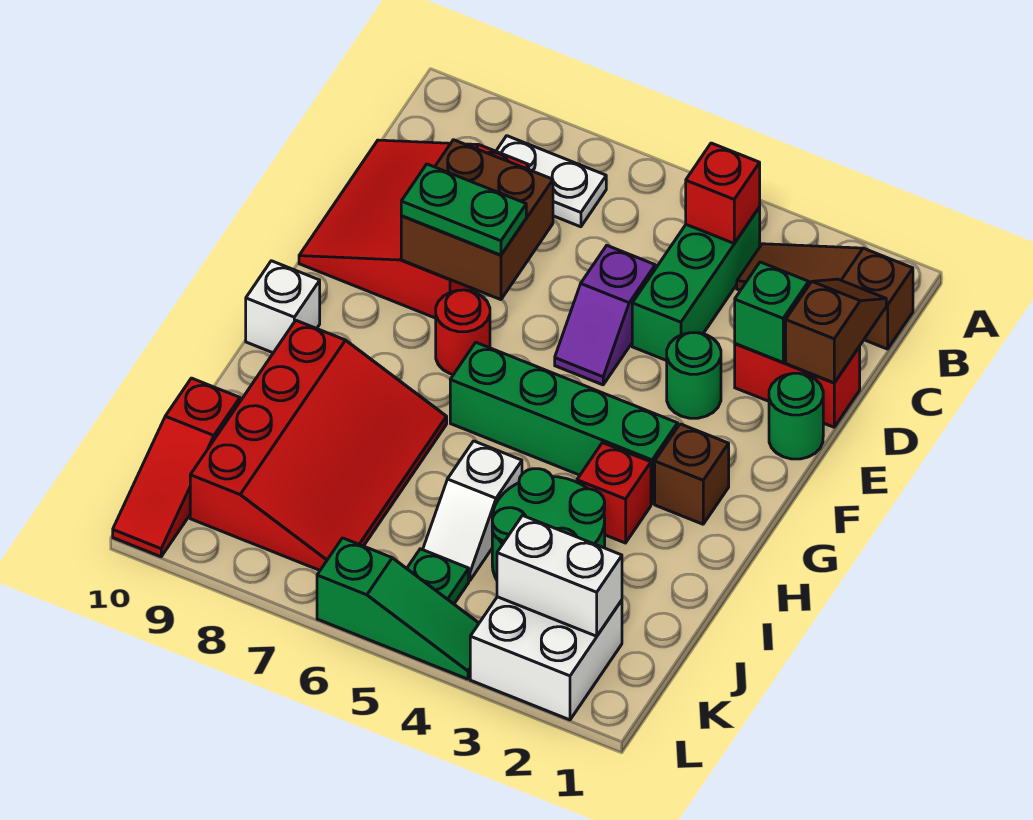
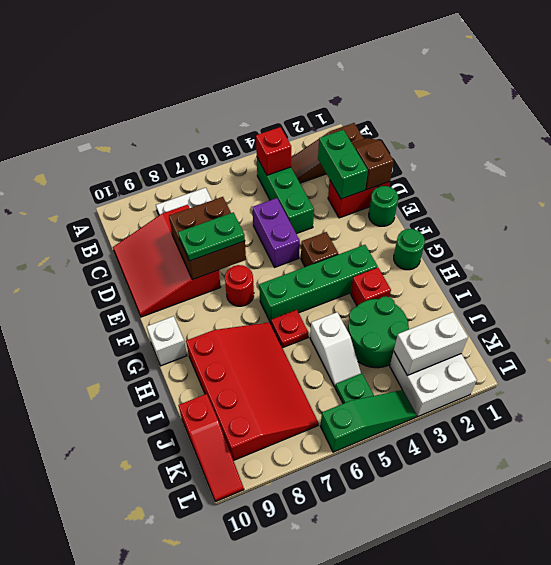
green brick D2 level 2 -> green brick C2:D2 level 2
purple slope D5:E5 level 1 top D -> purple brick D5:E5 level 1
green round brick E3 level 1 -> green round brick G1 level 1
brown brick G2 level 1 -> brown brick F4 level 1
none -> red plate H6 level 1

